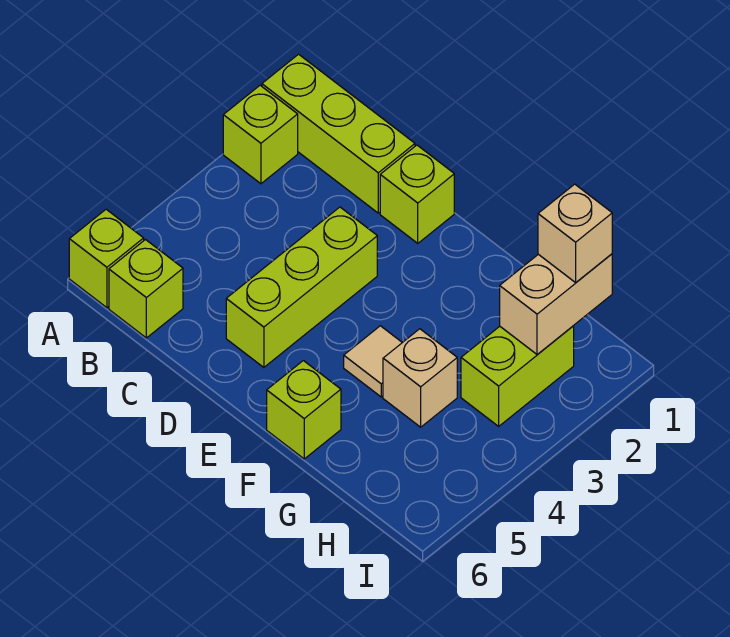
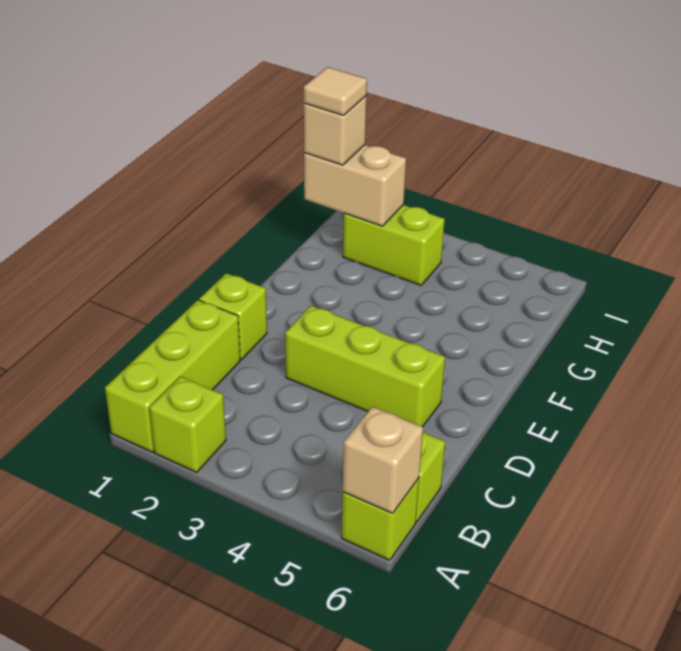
tan tile F4 level 1 -> tan tile H1 level 4
lime brick F6 level 1 -> none
tan brick G4 level 1 -> tan brick A6 level 2

